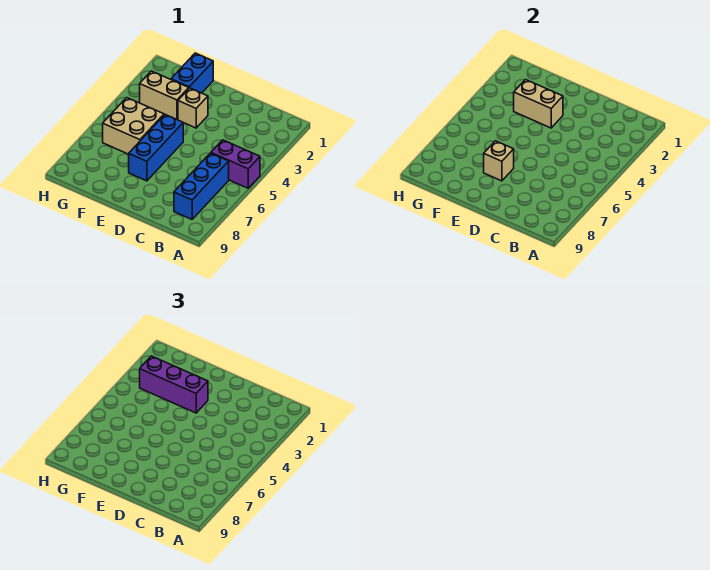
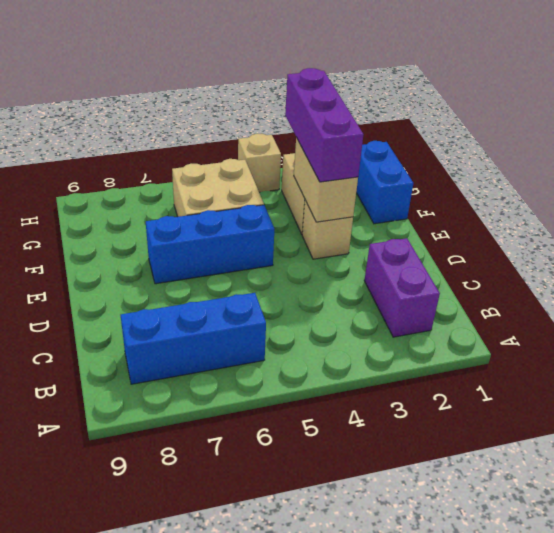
purple brick A5:B5 level 1 -> purple brick B2:C2 level 1
tan brick E7 level 2 -> tan brick H4 level 1
blue brick F1:F2 level 1 -> blue brick F1:G1 level 1

